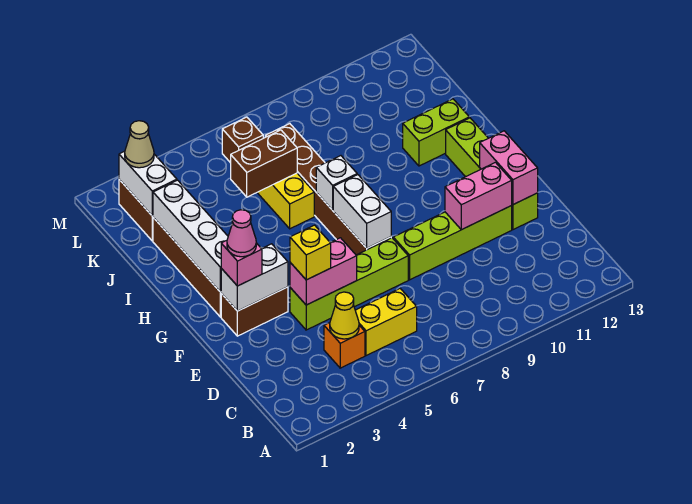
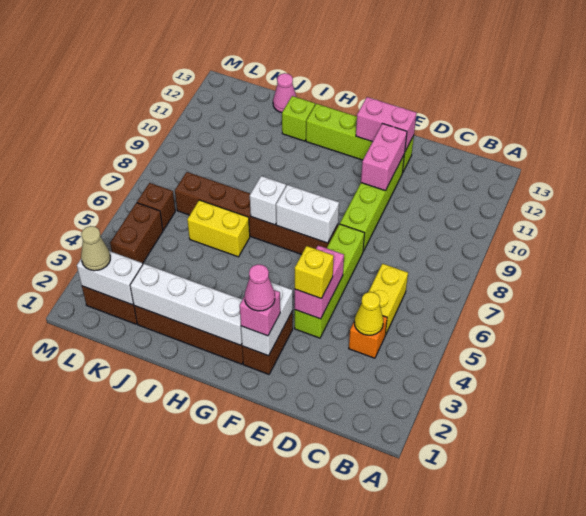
lime brick I11:I12 level 1 -> lime brick I12 level 1
brown brick J5:J6 level 2 -> brown brick L4:L5 level 1
none -> pink cone J13 level 1

